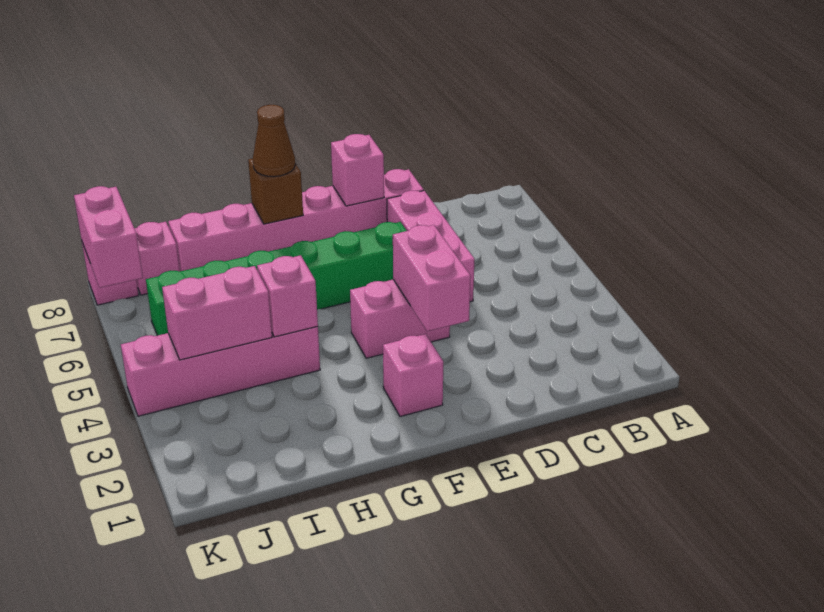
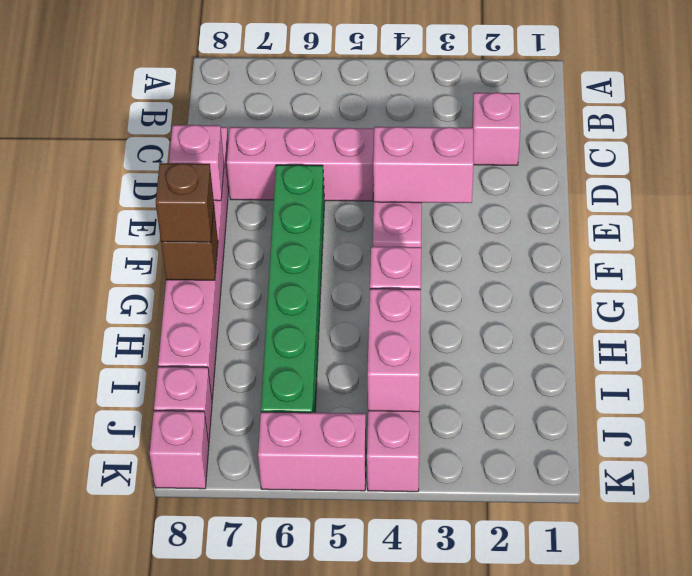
pink brick F2 level 1 -> pink brick C2 level 1
brown cone G8 level 3 -> brown brick G8 level 3
pink brick K7:K8 level 2 -> pink brick K5:K6 level 1

